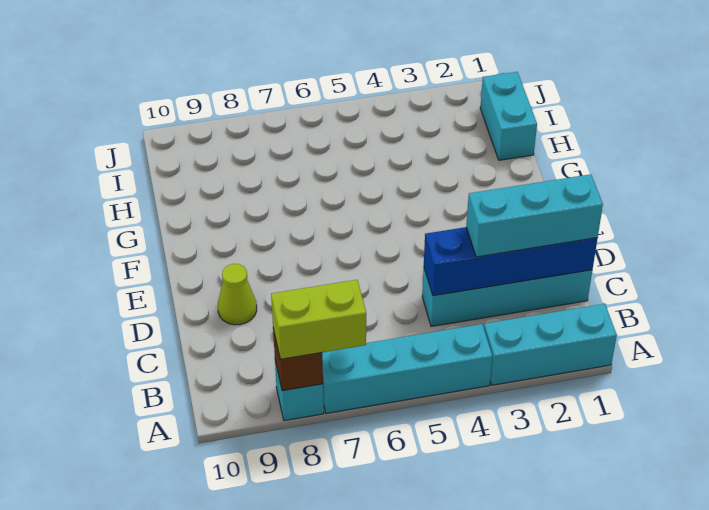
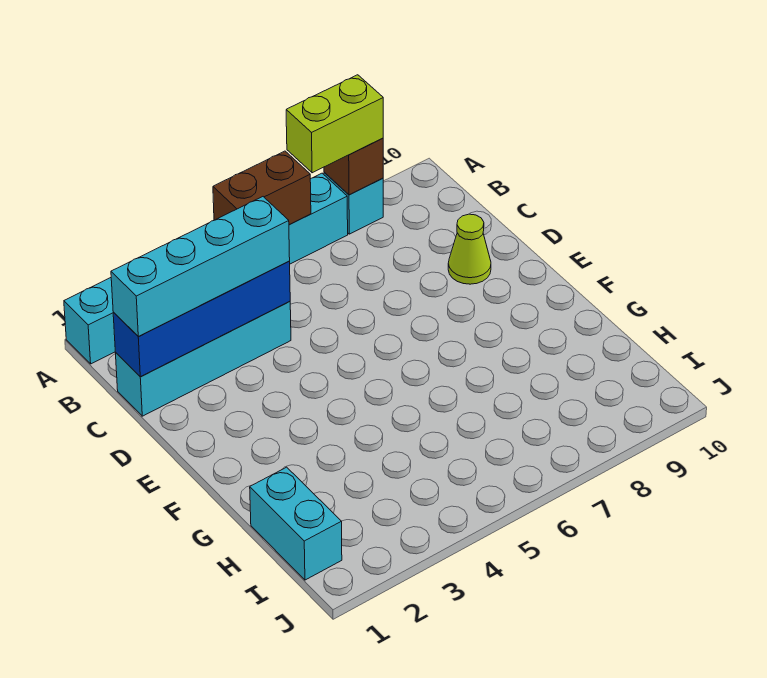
none -> brown brick A5:A6 level 2
cyan brick C1:C3 level 3 -> cyan brick C1:C4 level 3

